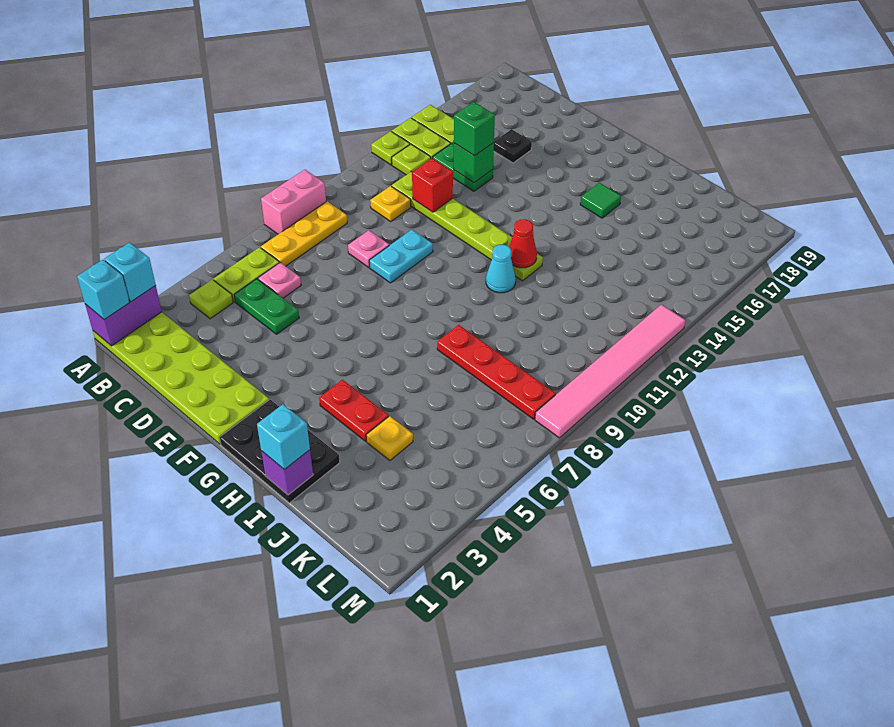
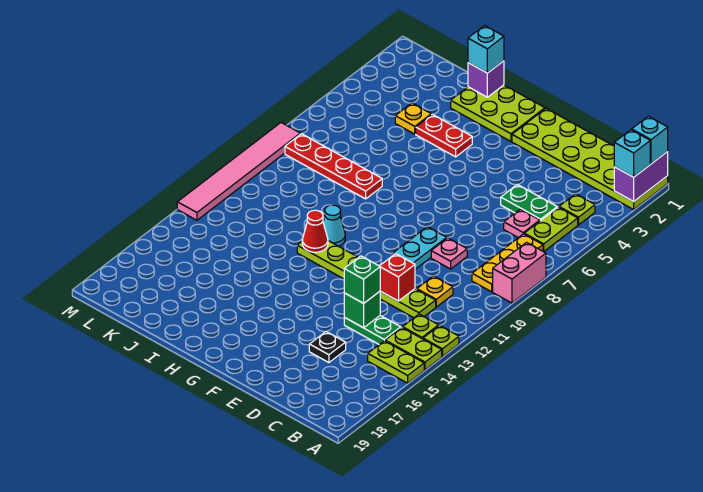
black plate G1:I2 level 1 -> lime plate G1:I2 level 1
green tile H16 level 1 -> none

